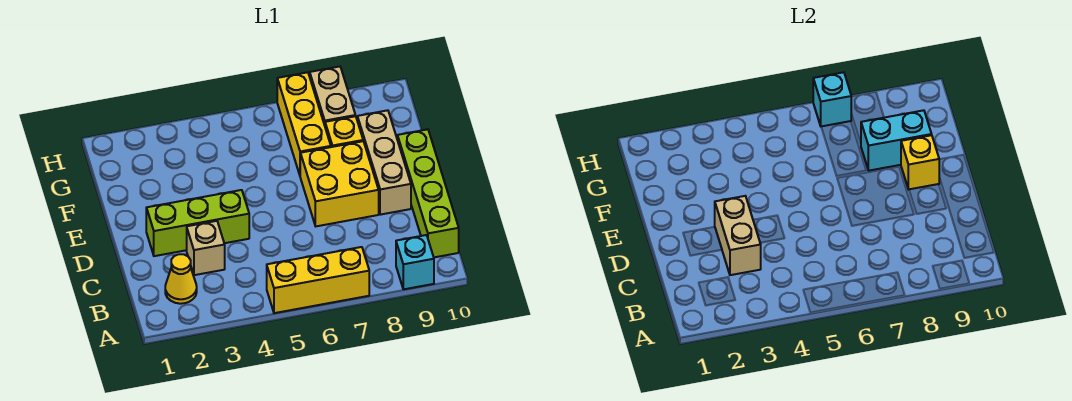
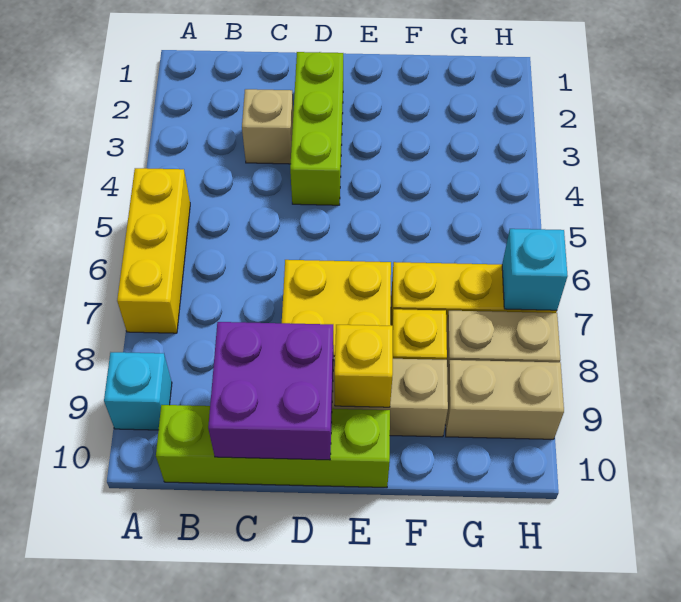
yellow cone B2 level 1 -> none
tan brick C3:D3 level 2 -> tan brick G9:H9 level 1
none -> purple brick C9:D10 level 2
cyan brick F8:F9 level 2 -> none

